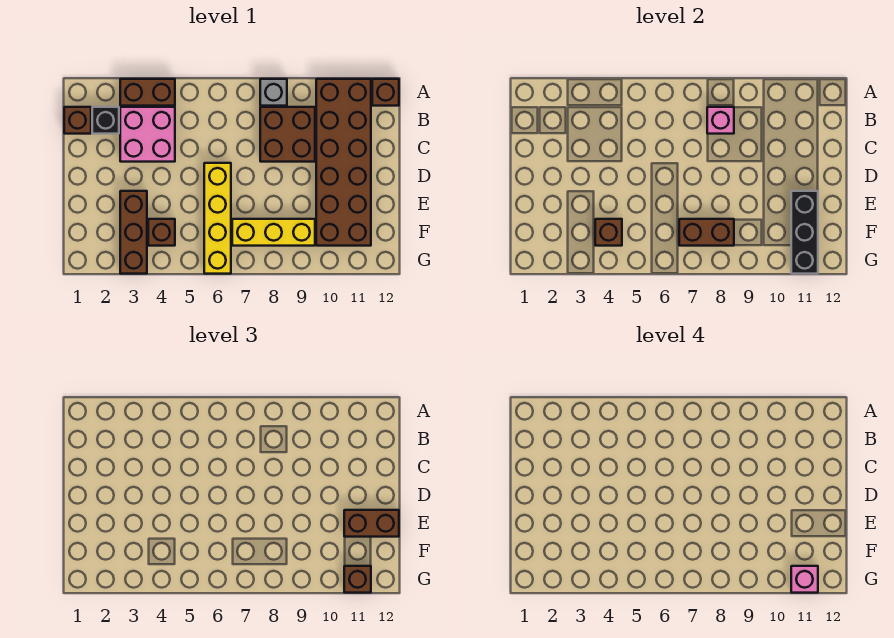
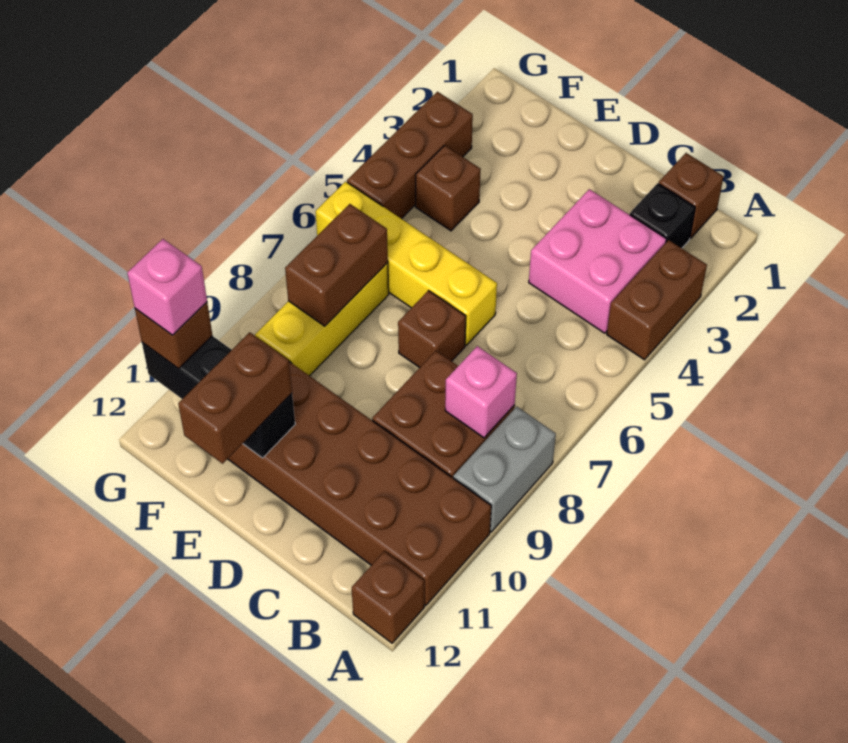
grey brick A8 level 1 -> grey brick A8:A9 level 1
brown brick E3:G3 level 1 -> brown brick G3:G5 level 1
brown brick F4 level 2 -> brown brick D7 level 1

